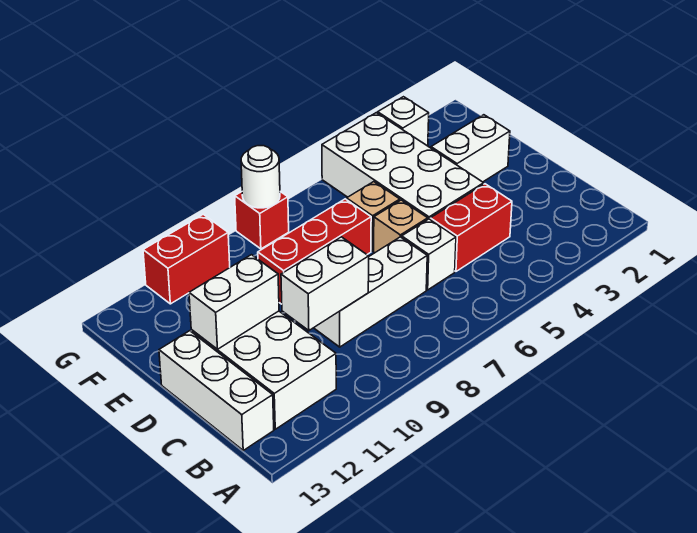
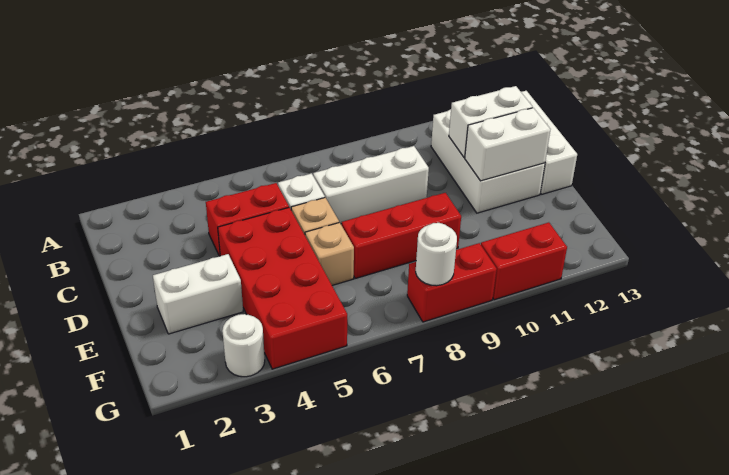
white brick C9:C10 level 2 -> white brick C11:C12 level 2
white brick D4:G5 level 1 -> red brick D4:G5 level 1
white brick G3 level 1 -> white round brick G3 level 1
red brick G8 level 1 -> red brick G8:G9 level 1

